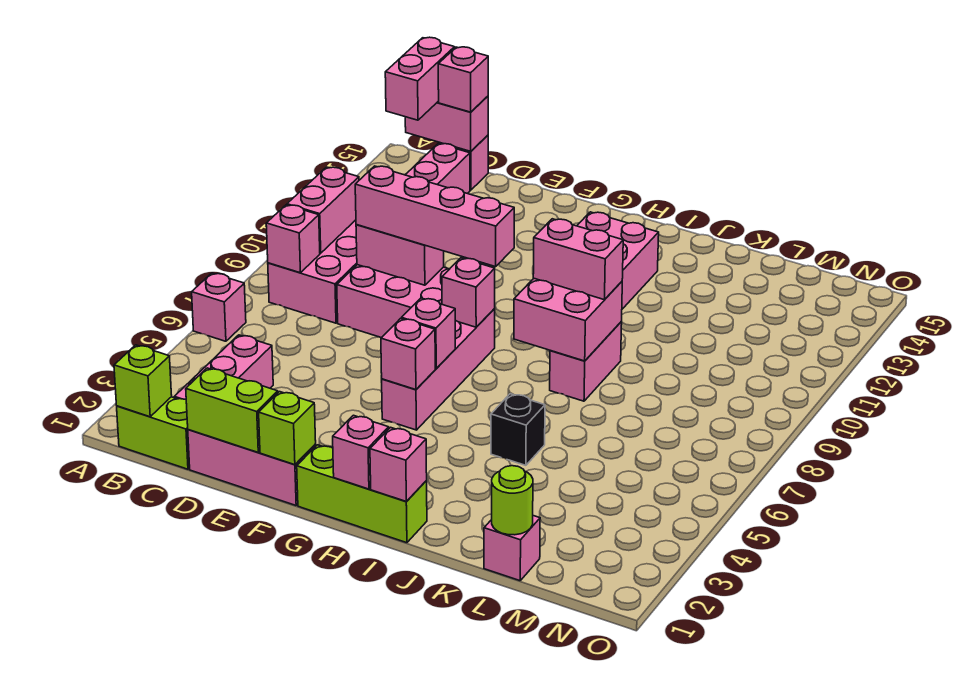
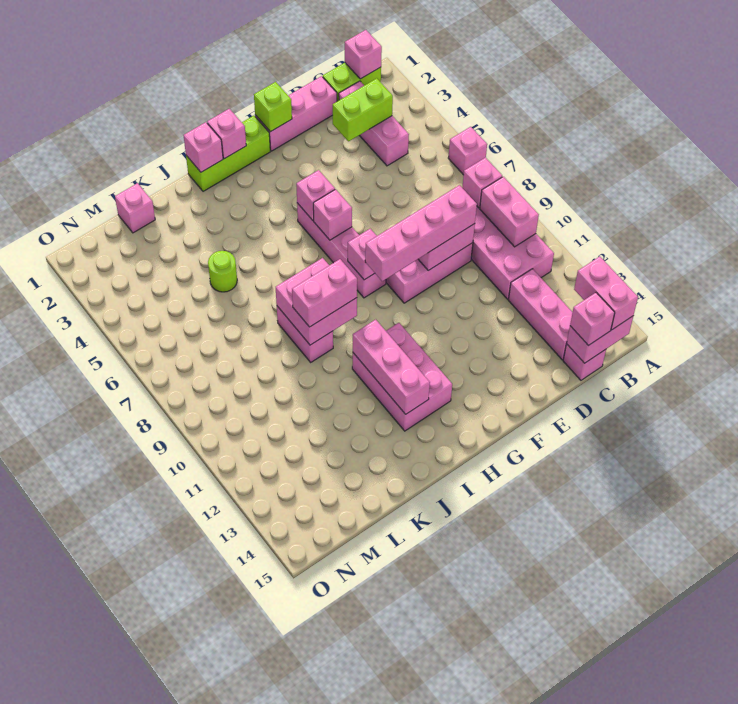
lime brick B1 level 2 -> pink brick B1 level 2
lime brick D1:E1 level 2 -> lime brick C3:D3 level 2
none -> pink brick I11:I13 level 2
black brick J5 level 1 -> none
lime round brick L1 level 2 -> lime round brick K5 level 1

